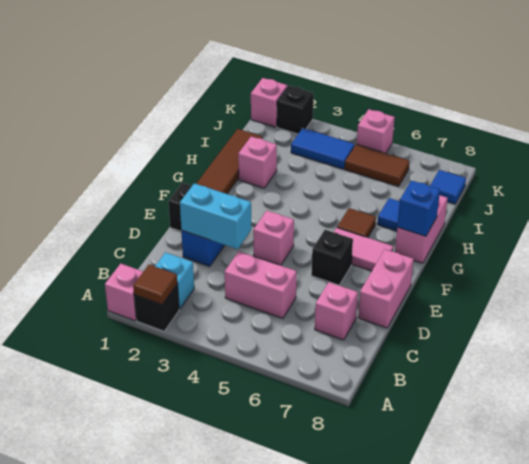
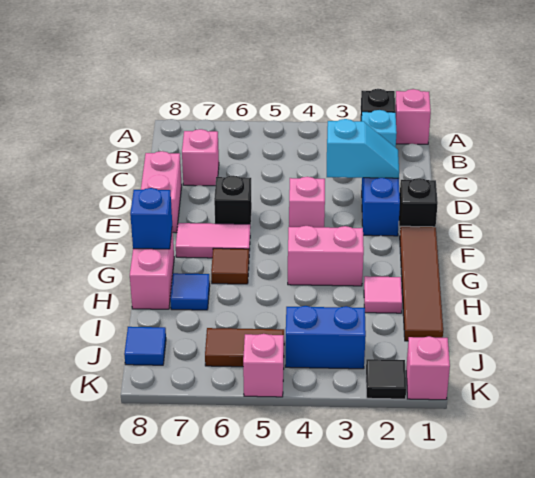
brown tile A2 level 2 -> none
pink brick C4:C5 level 1 -> pink brick G3:G4 level 1
cyan brick D2:D3 level 2 -> cyan slope D2:D3 level 2 top 3
pink brick H2 level 1 -> pink tile H2 level 1
blue tile J3:J4 level 1 -> blue brick J3:J4 level 1
black brick K2 level 1 -> black tile K2 level 1

